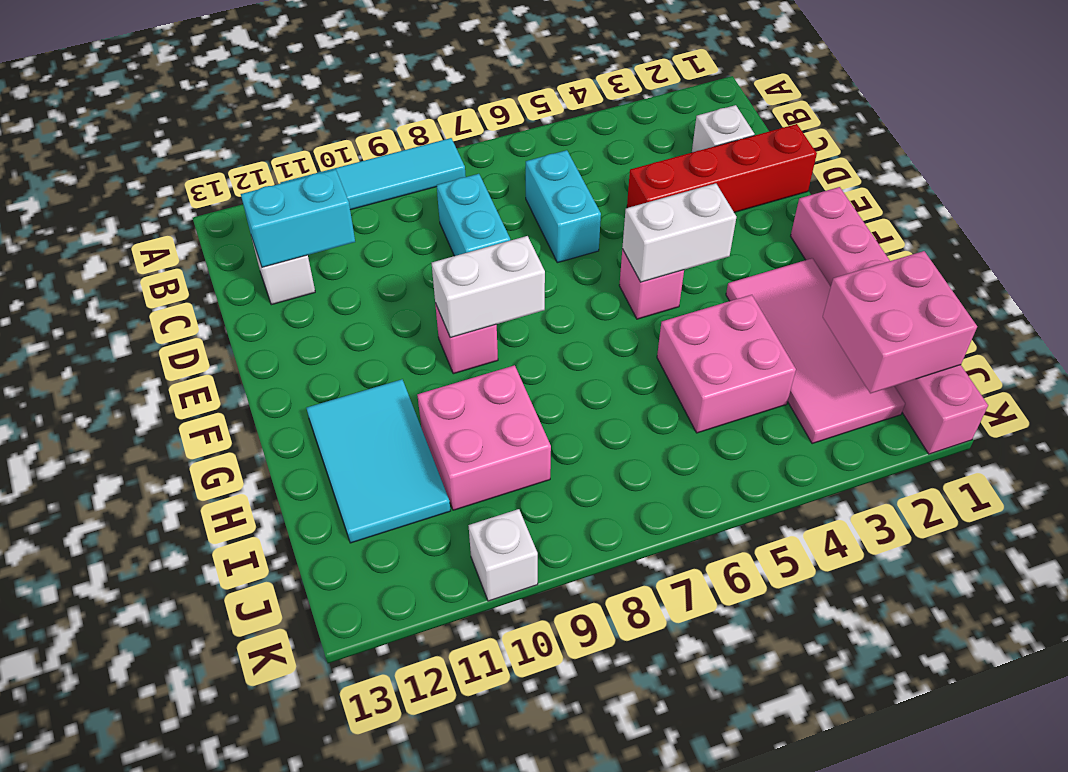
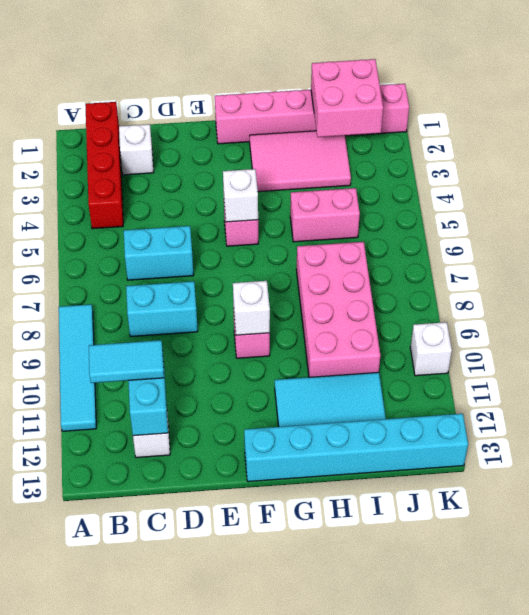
none -> cyan tile B11:C11 level 3
red brick D1:D4 level 1 -> red brick B1:B4 level 1
white brick F4:F5 level 2 -> white brick F5 level 2
white brick F8:F9 level 2 -> white brick F9 level 2
none -> cyan brick F13:K13 level 1
pink tile G2:J3 level 1 -> pink tile G2:I3 level 1
pink brick H4:I5 level 1 -> pink brick H5:I5 level 1
pink brick H9:I10 level 1 -> pink brick H7:I10 level 1

